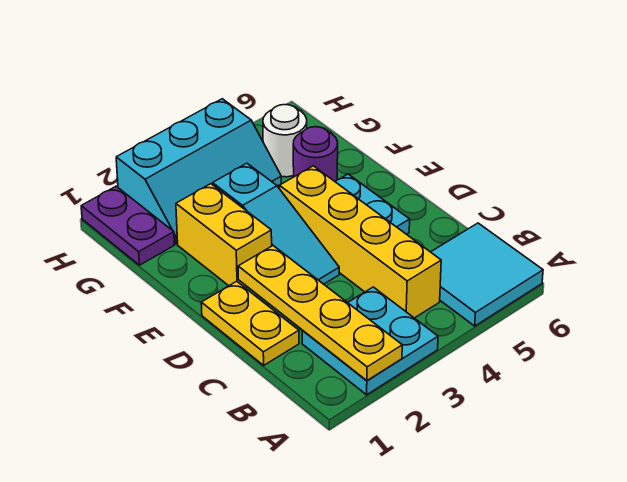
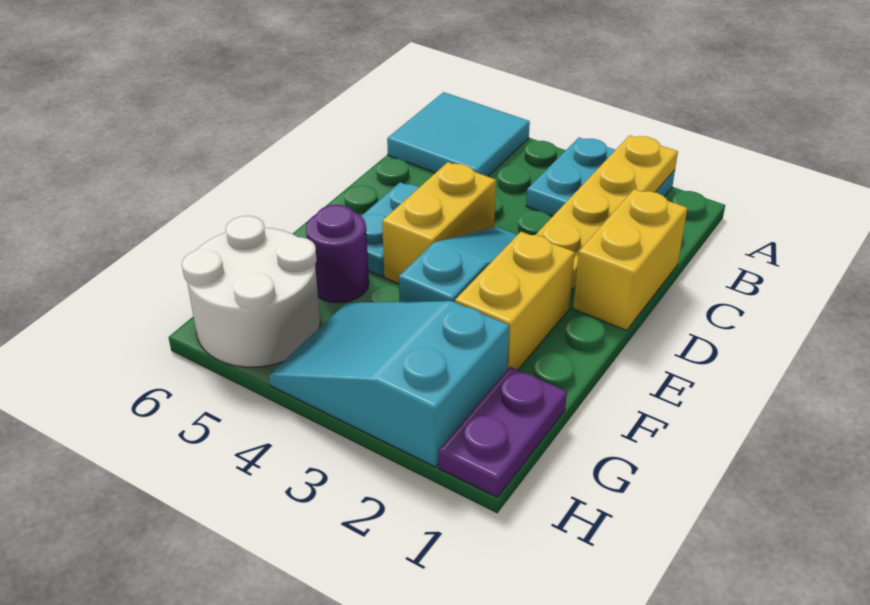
yellow brick B4:E4 level 1 -> yellow brick D4:E4 level 1
yellow plate C1:D1 level 1 -> yellow brick C1:D1 level 1
cyan slope G2:H4 level 1 top H -> cyan slope G2:H4 level 1 top 2
white round brick G5 level 1 -> white round brick G5:H6 level 1

